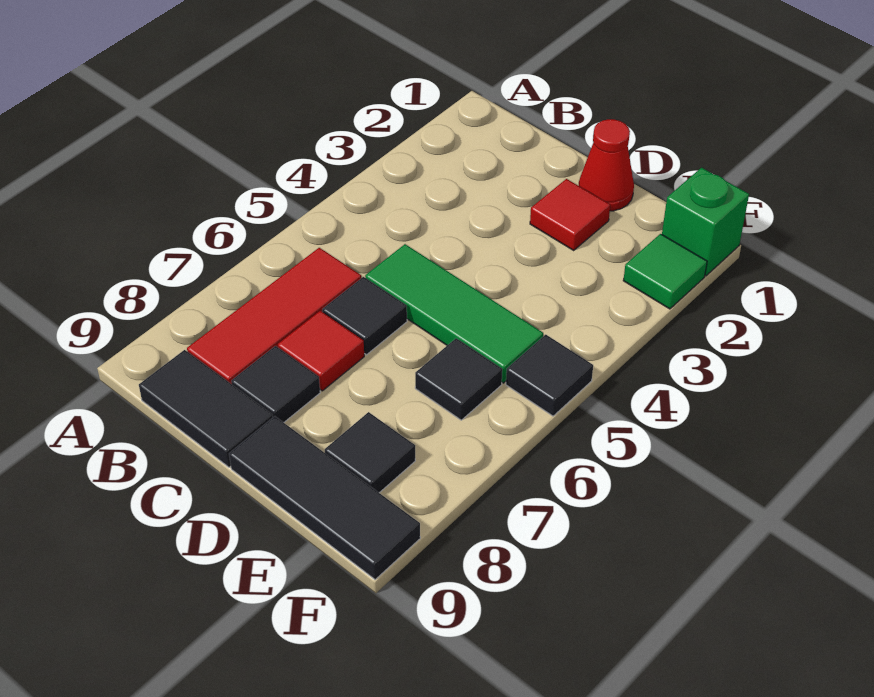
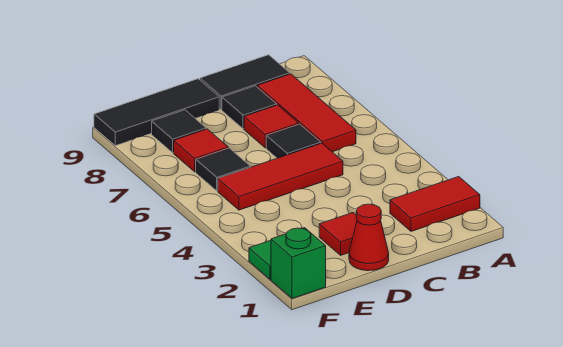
none -> red tile A2:B2 level 1
green tile C5:E5 level 1 -> red tile C5:E5 level 1
none -> red tile E7 level 1
black tile F5 level 1 -> none

